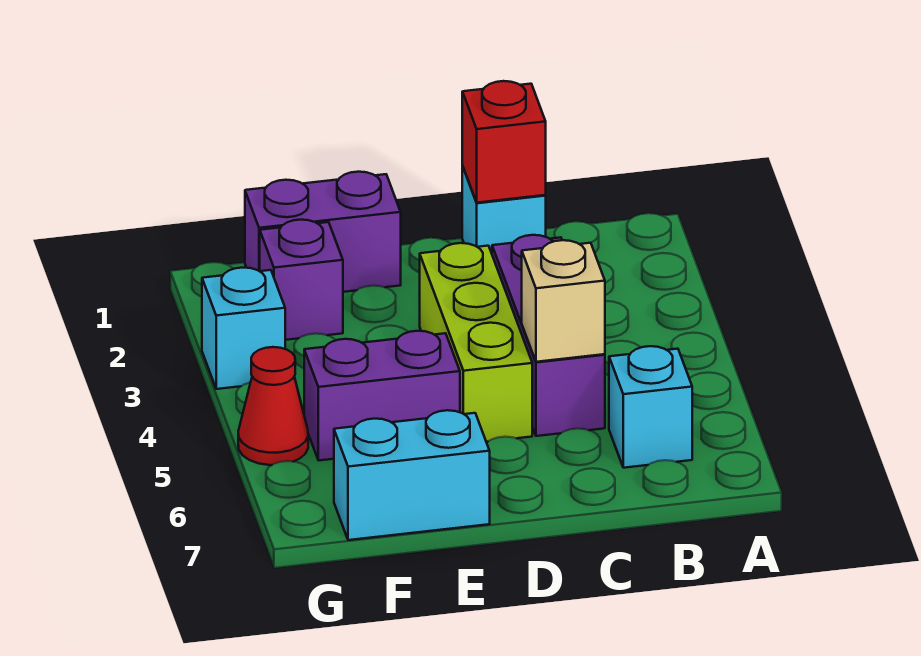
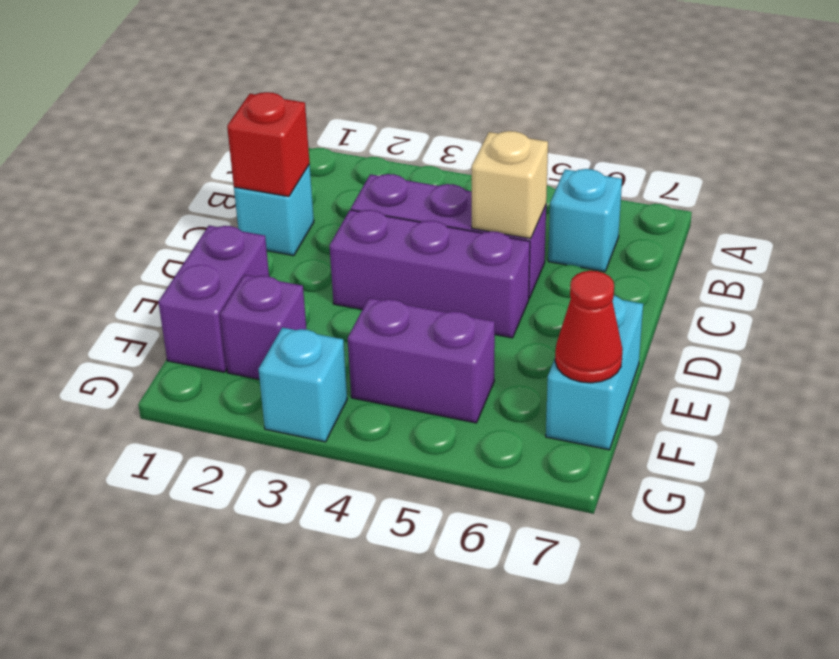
lime brick D3:D5 level 1 -> purple brick D3:D5 level 1
purple brick E5:F5 level 1 -> purple brick F4:F5 level 1
red cone G5 level 1 -> red cone F7 level 2

